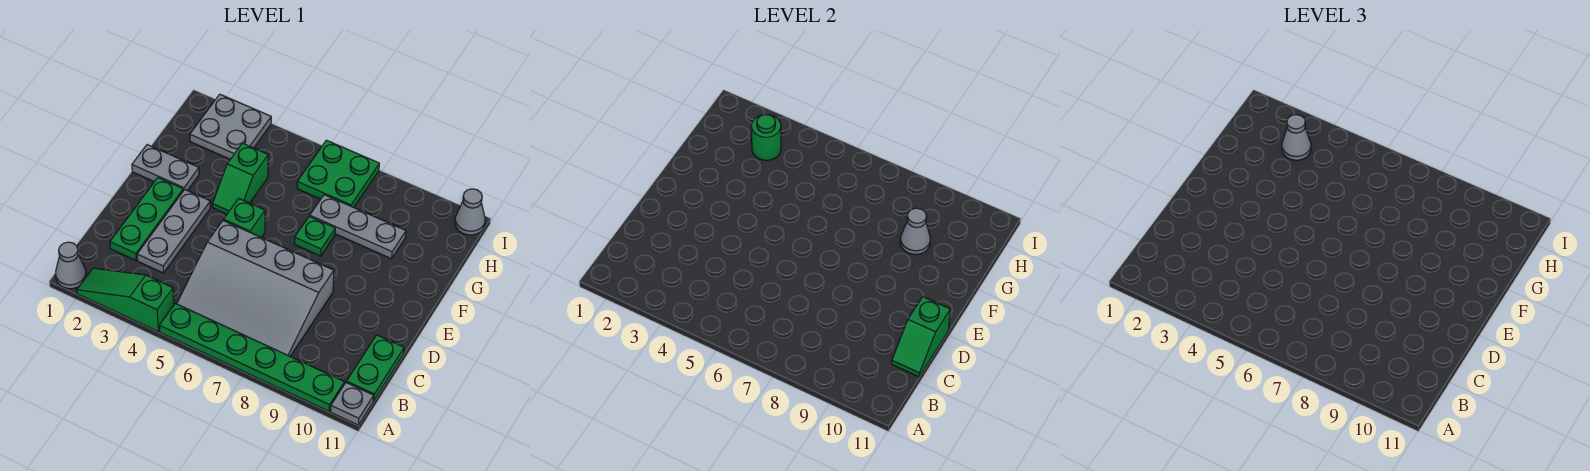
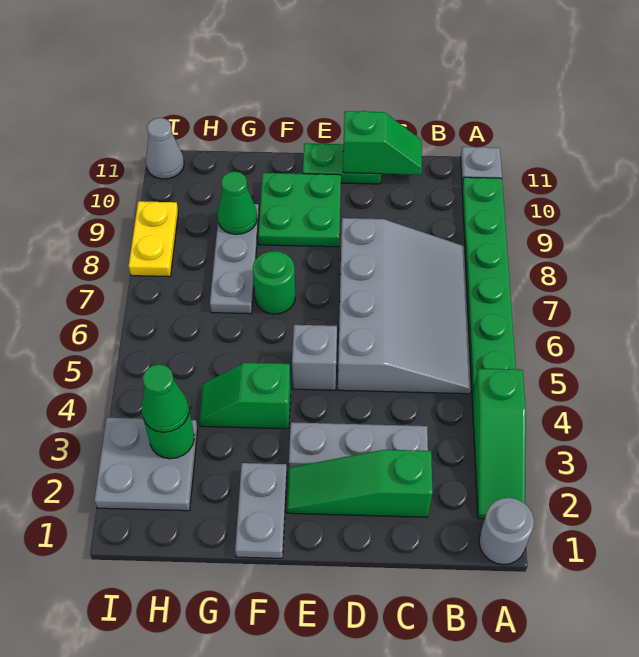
grey cone A1 level 1 -> grey round brick A1 level 1
green plate B11:C11 level 1 -> green plate D11:E11 level 1
green plate C2:E2 level 1 -> green slope C2:E2 level 1 top C
green brick E5 level 1 -> grey brick E5 level 1
green slope F4:G4 level 1 top G -> green slope F4:G4 level 1 top F
green plate F7 level 1 -> green round brick F7 level 1
grey cone G9 level 2 -> green cone G9 level 2
grey cone H3 level 3 -> green cone H3 level 3
green plate H6:I7 level 1 -> green plate E9:F10 level 1
none -> yellow plate I8:I9 level 1

